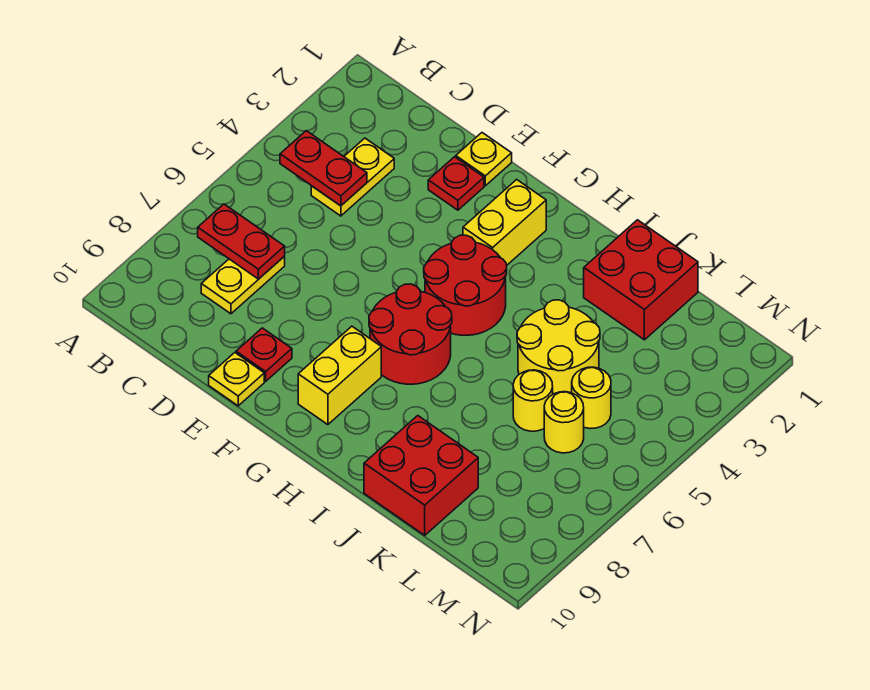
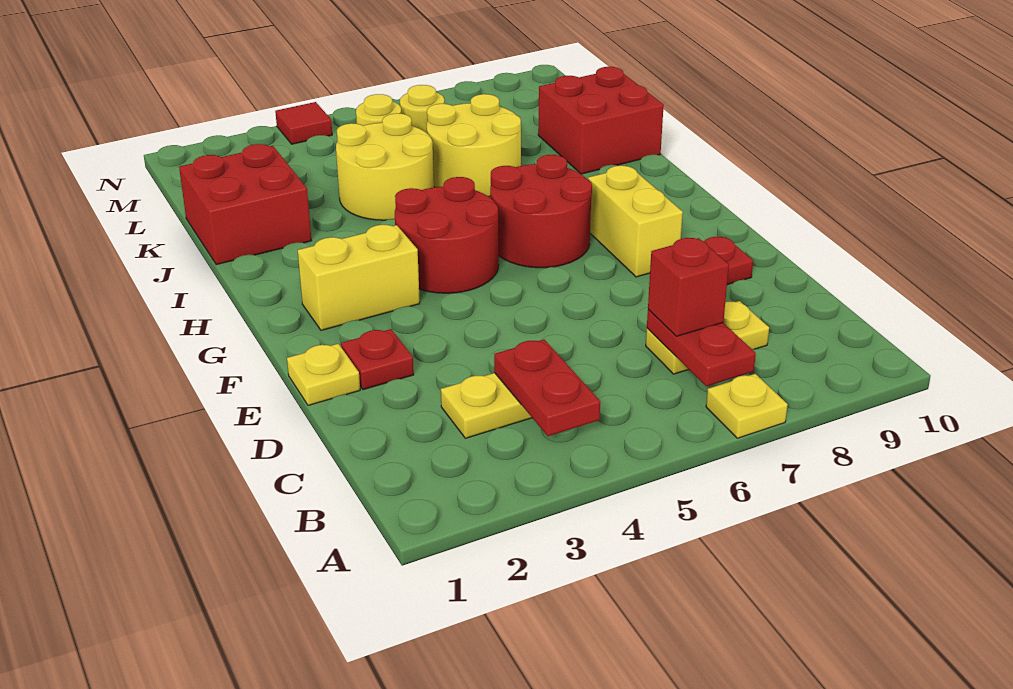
none -> red brick C7 level 3
yellow plate E10 level 1 -> yellow plate A7 level 1
yellow brick G8:G9 level 1 -> yellow brick F8:G8 level 1
yellow round brick K6 level 1 -> yellow round brick J6:K7 level 1
none -> red tile N4 level 1

